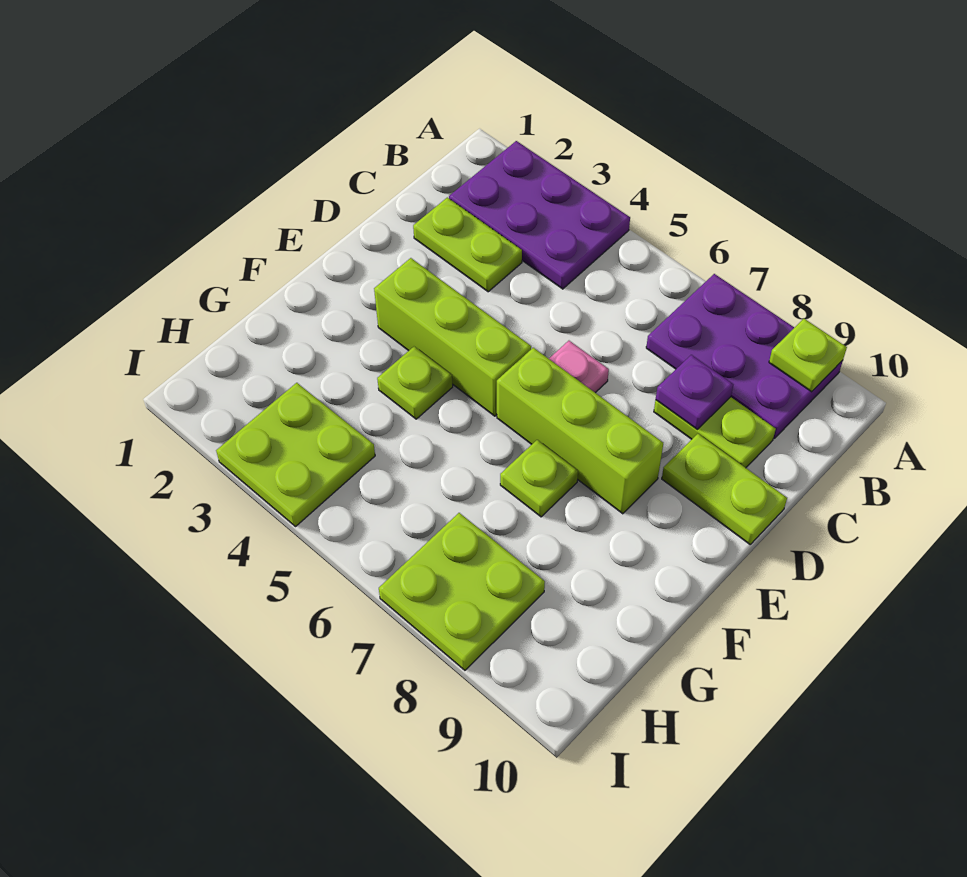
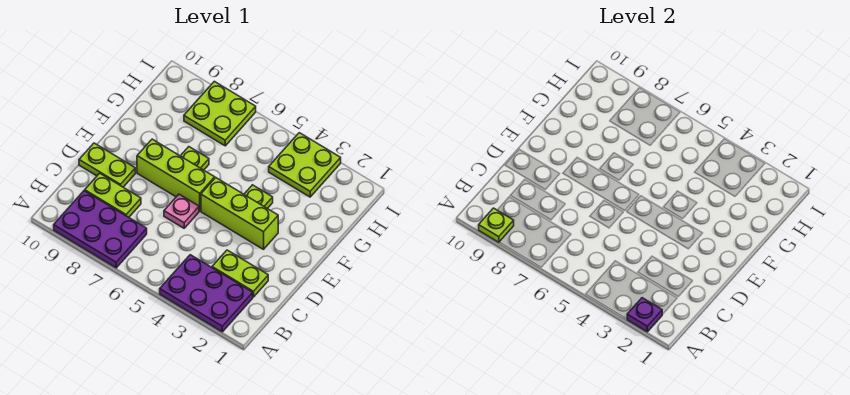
purple plate C8 level 2 -> purple plate A2 level 2

